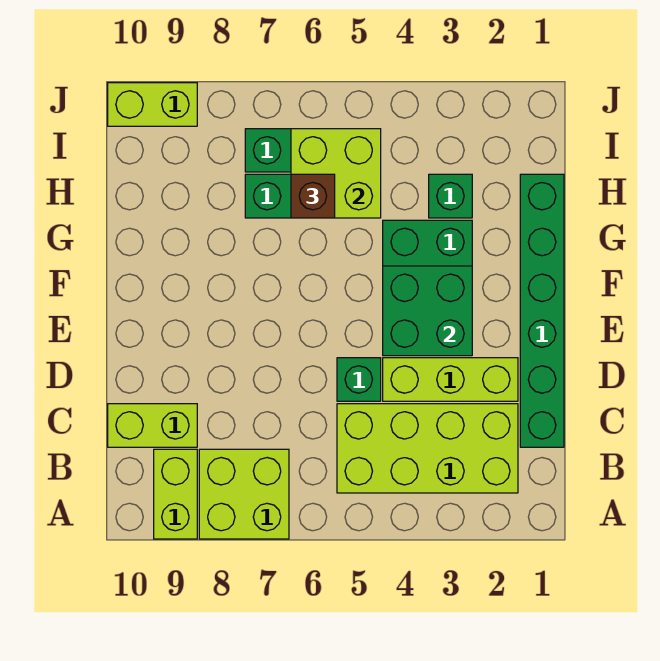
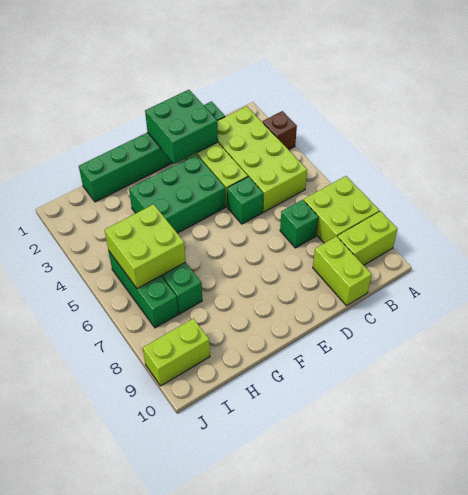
green brick E3:F4 level 2 -> green brick D1:E2 level 2
green brick H3 level 1 -> green brick C7 level 1
brown brick H6 level 3 -> brown brick A3 level 1
lime brick J9:J10 level 1 -> lime brick I9:J9 level 1

